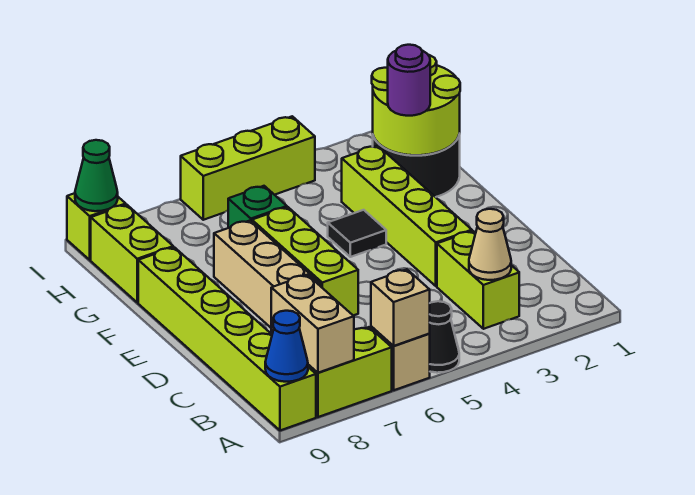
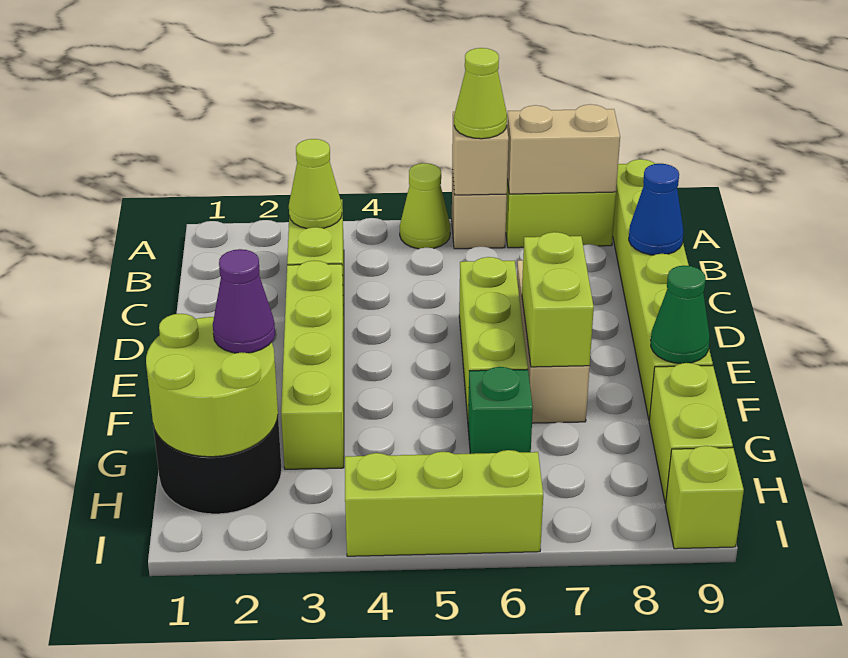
black cone A5 level 1 -> lime cone A5 level 1
none -> lime cone A6 level 3
tan brick A8:B8 level 2 -> tan brick A7:A8 level 2
blue cone A9 level 2 -> blue cone C9 level 2
tan cone B3 level 2 -> lime cone B3 level 2
none -> lime brick E7:F7 level 2
black tile F4 level 1 -> none
purple round brick G2 level 3 -> purple cone G2 level 3
green cone I9 level 2 -> green cone F9 level 2

